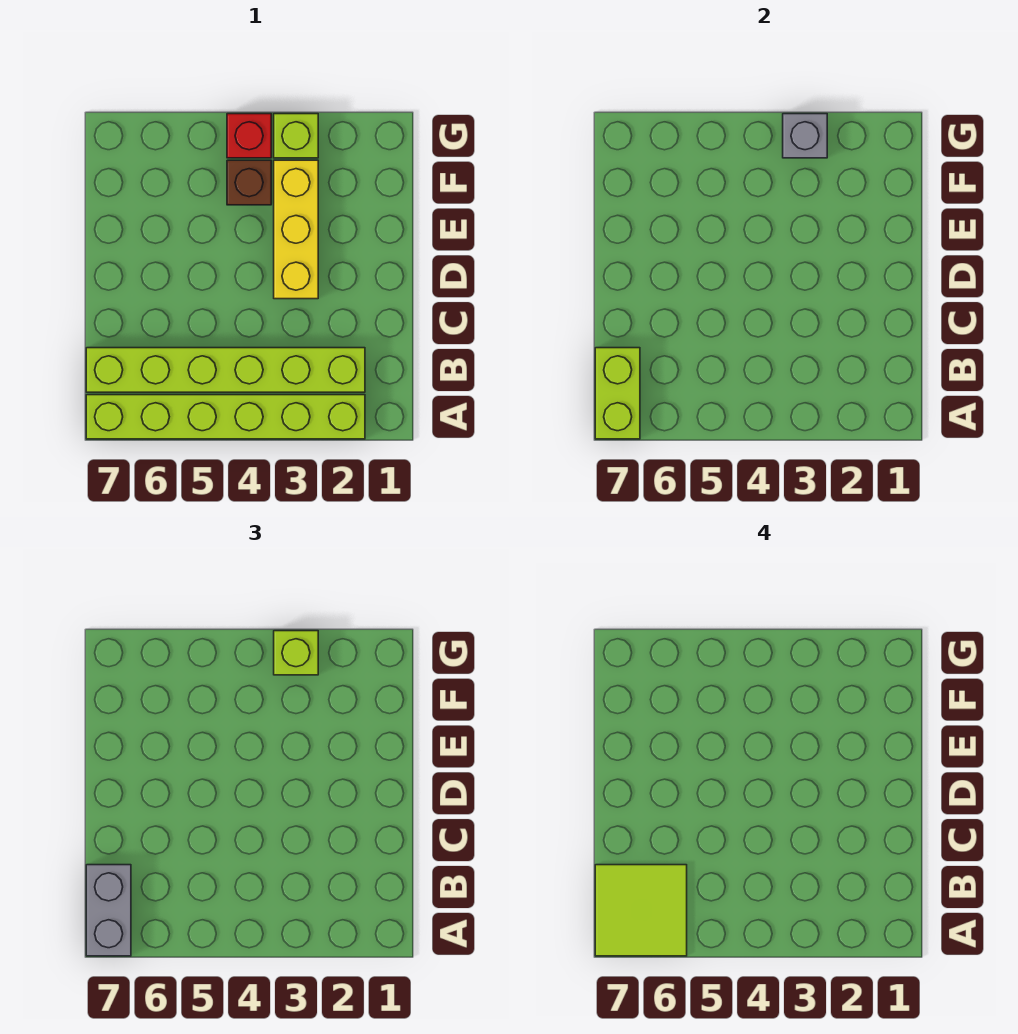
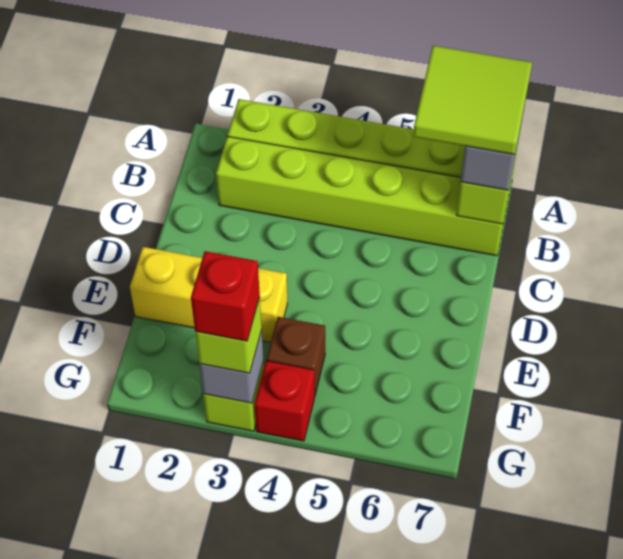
yellow brick D3:F3 level 1 -> yellow brick E1:E3 level 1
none -> red brick G3 level 4

